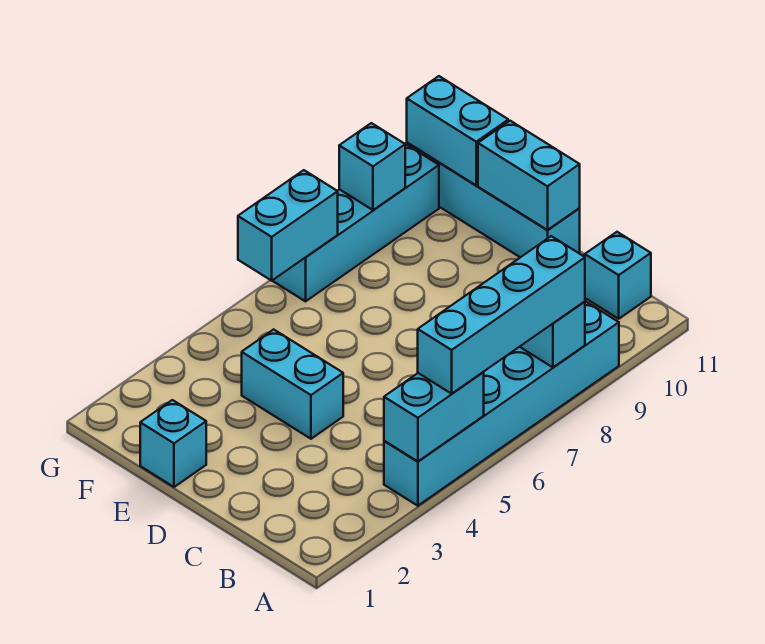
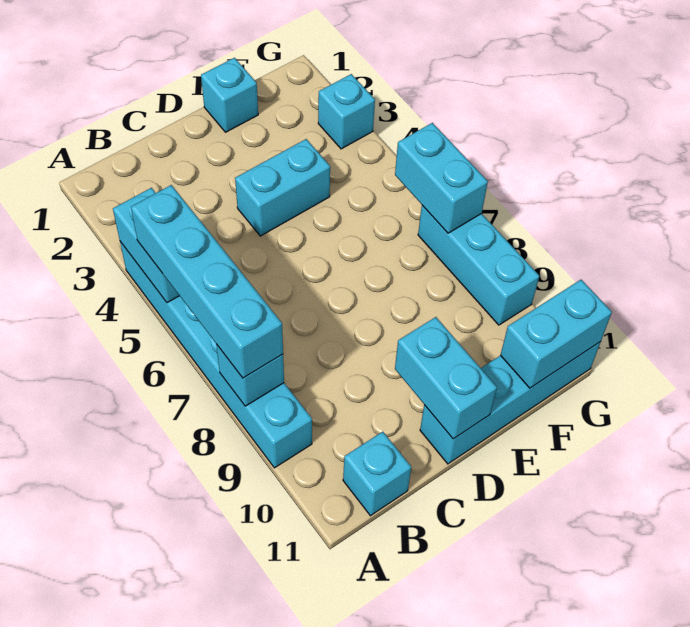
cyan brick D11:E11 level 2 -> cyan brick D10:D11 level 2
cyan brick G7:G10 level 1 -> cyan brick G7:G9 level 1
cyan brick G9 level 2 -> cyan brick G3 level 1

